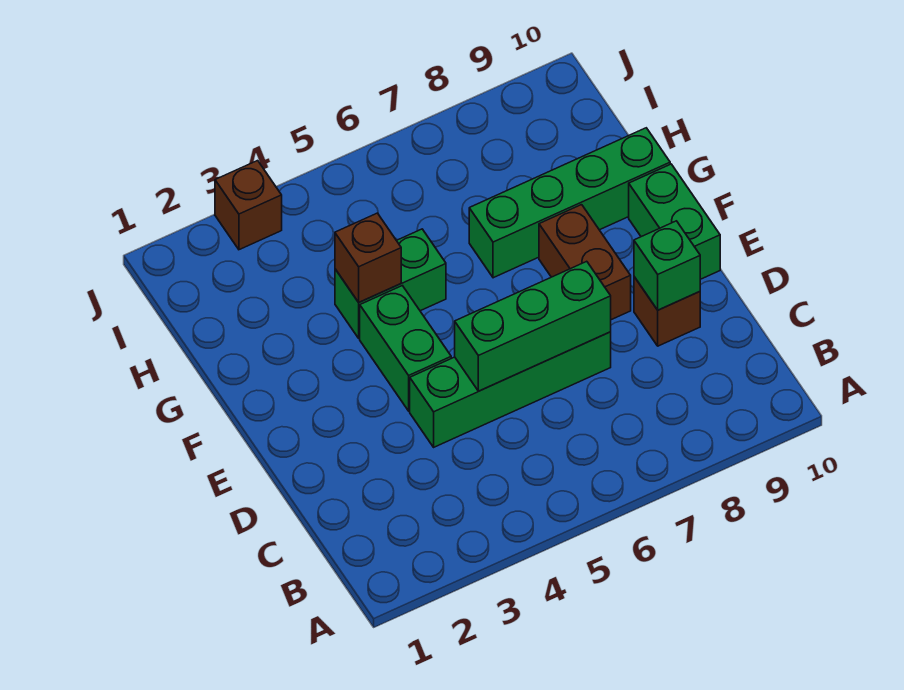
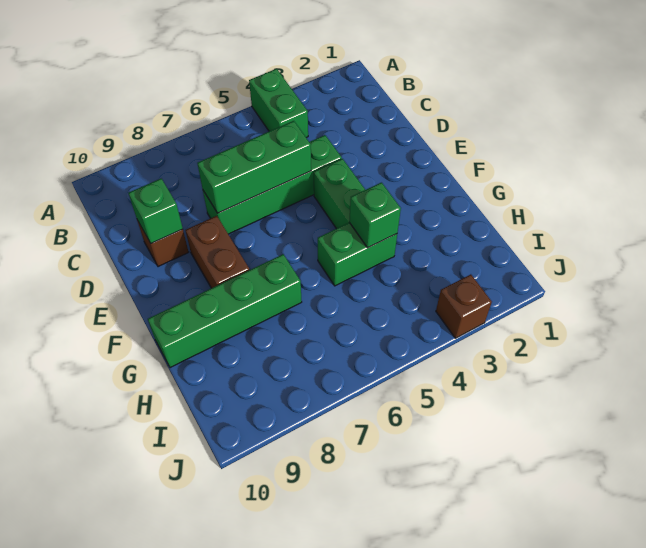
green brick E10:F10 level 1 -> green brick A4:B4 level 1
brown brick G4 level 2 -> green brick G4 level 2

